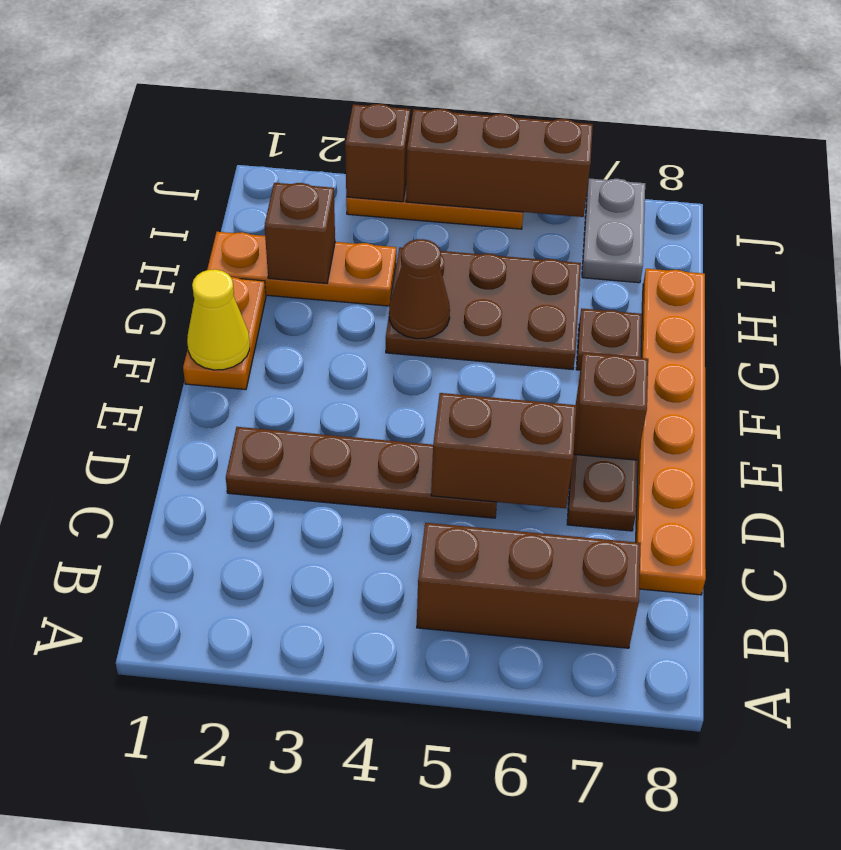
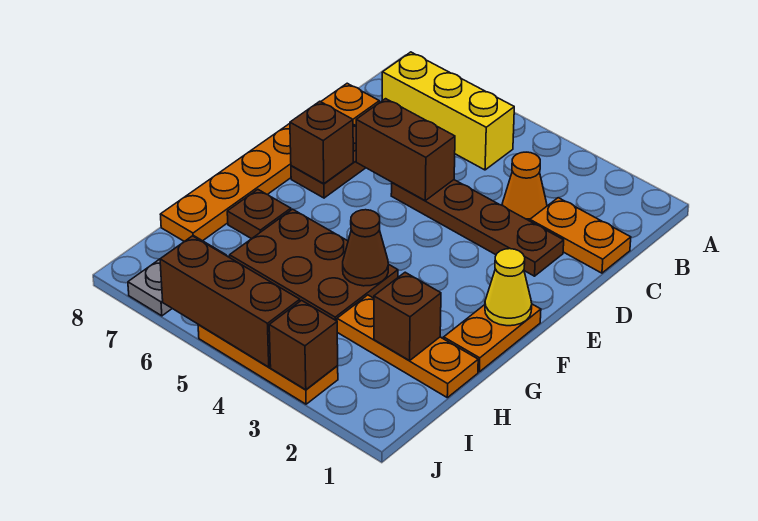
brown brick B5:B7 level 1 -> yellow brick B5:B7 level 1
none -> orange plate C1:C2 level 1
none -> orange cone C3 level 1

